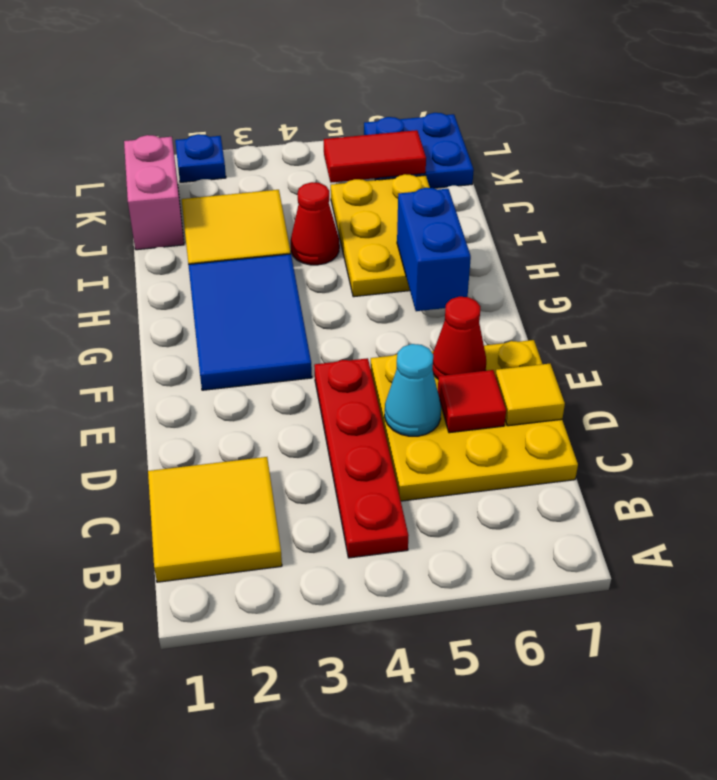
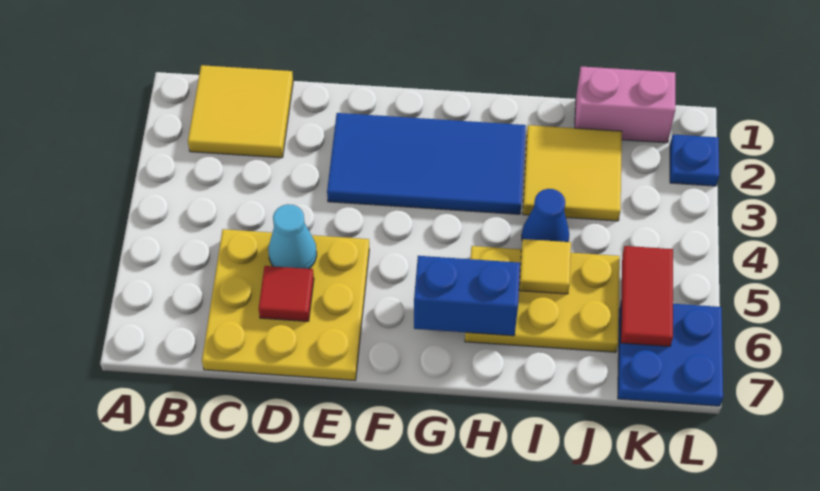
red plate B4:E4 level 1 -> none
yellow tile D7 level 2 -> yellow tile I5 level 2
red cone E6 level 2 -> none
blue tile F2:H3 level 1 -> blue tile E2:H3 level 1
red cone I4 level 1 -> blue cone I4 level 1

